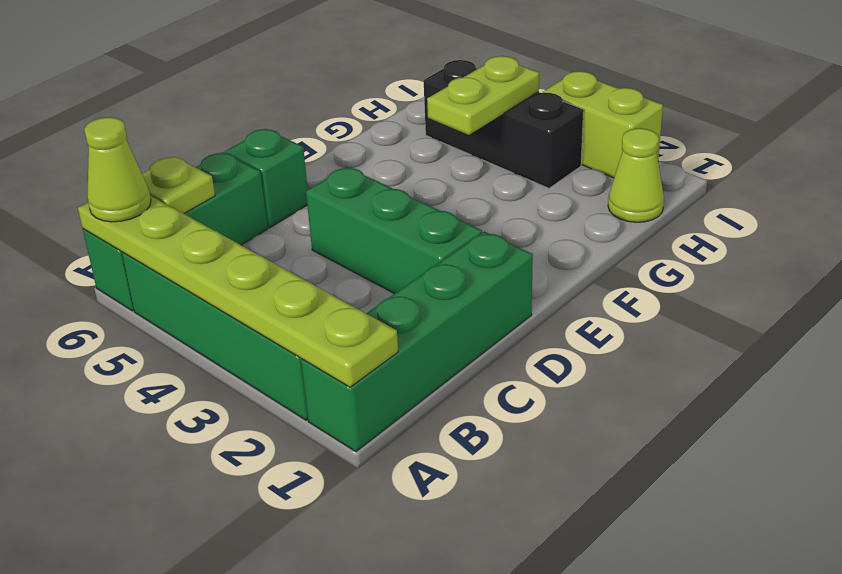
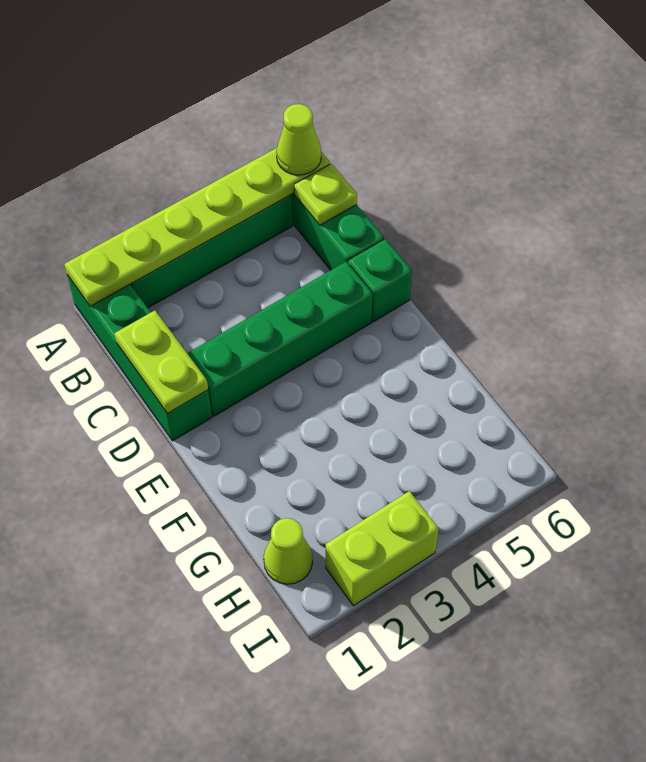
green brick D2:D4 level 1 -> green brick D2:D5 level 1
lime plate G4:H4 level 2 -> lime plate C1:D1 level 2
black brick H3:H5 level 1 -> none

